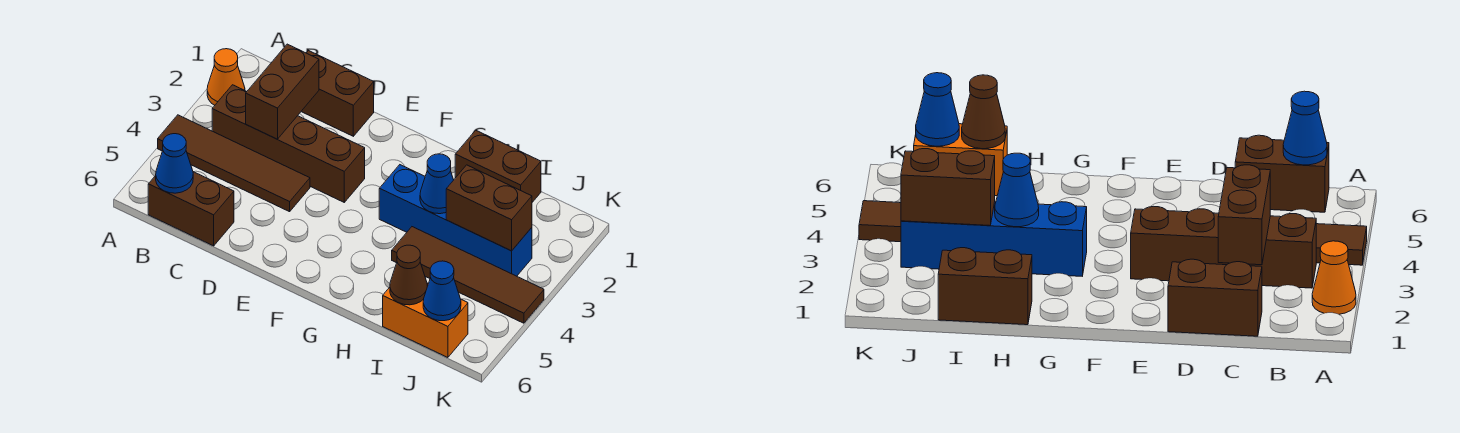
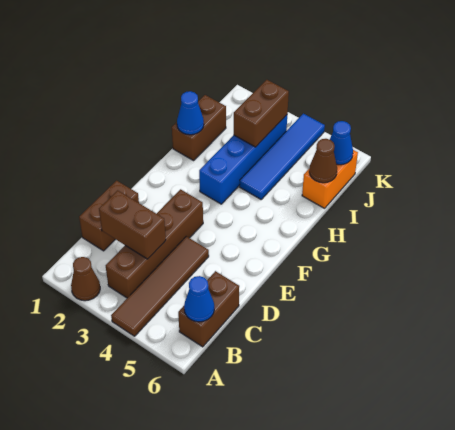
orange cone A2 level 1 -> brown cone A2 level 1
blue cone H3 level 2 -> blue cone H1 level 2
brown tile H4:K4 level 1 -> blue tile H4:K4 level 1

